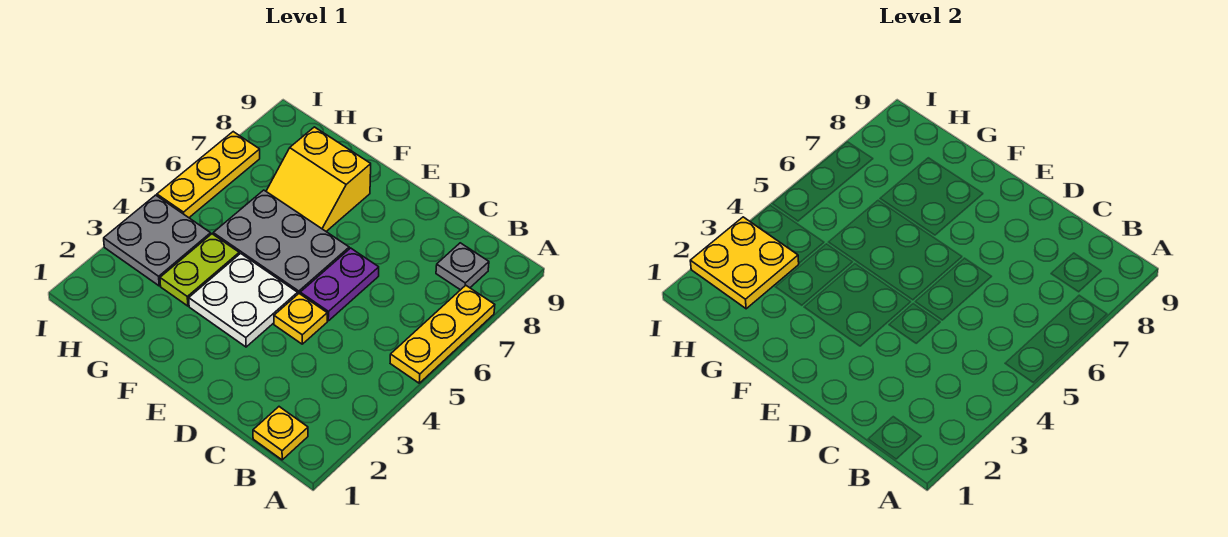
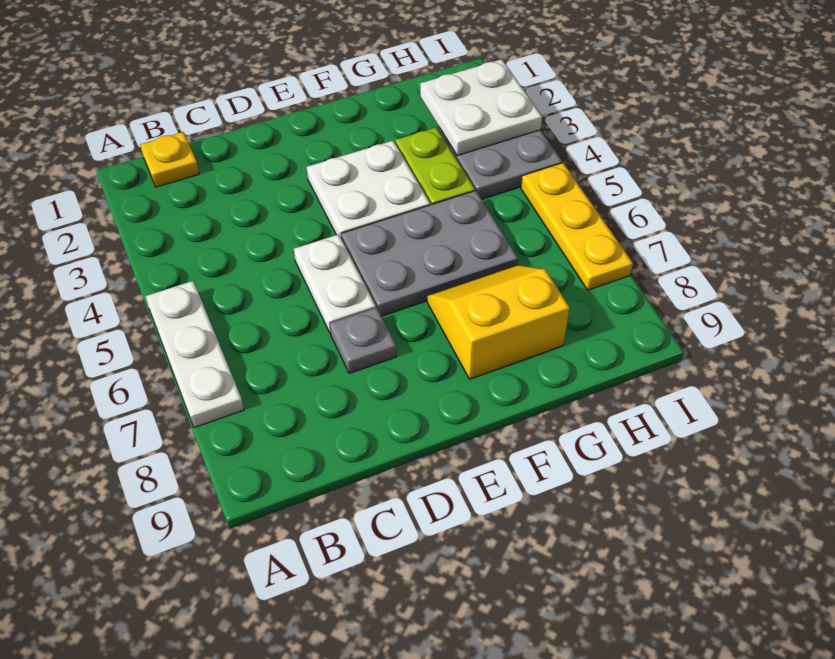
yellow plate A5:A7 level 1 -> white plate A5:A7 level 1
grey plate B8 level 1 -> grey plate D7 level 1
yellow plate D4 level 1 -> none
purple plate D5:D6 level 1 -> white plate D5:D6 level 1
yellow plate H2:I3 level 2 -> white plate H2:I3 level 2

